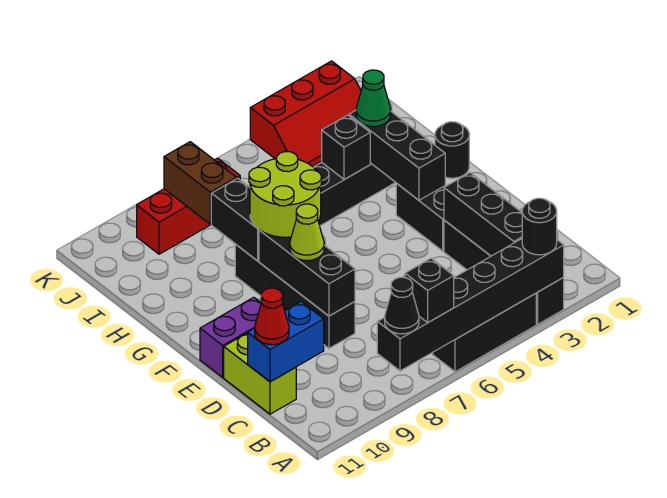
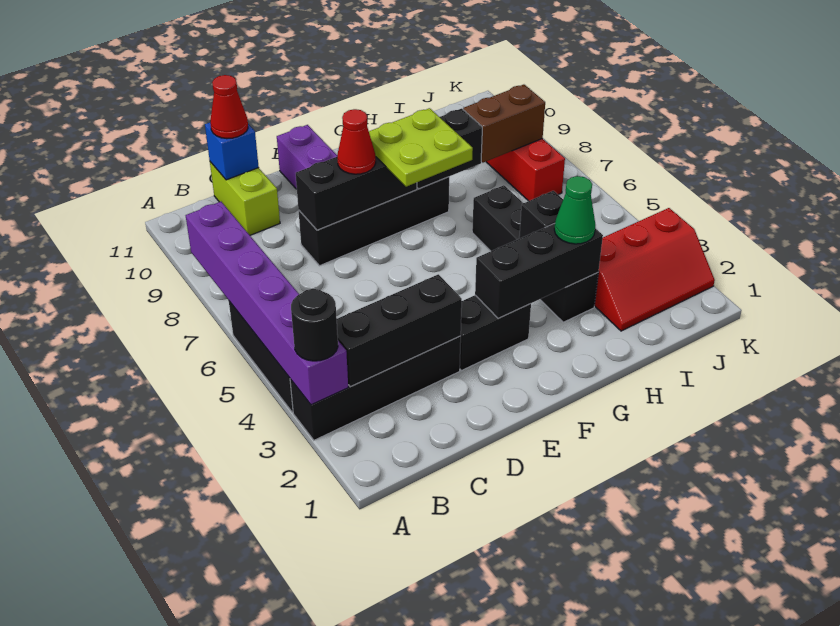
black brick A3:A8 level 2 -> purple brick A3:A8 level 2
black brick A7 level 3 -> none
black cone A8 level 3 -> none
blue brick C10:C11 level 2 -> blue brick C11 level 2
lime brick C11:D11 level 1 -> lime brick C10:C11 level 1
lime cone E8 level 3 -> red cone E8 level 3
lime round brick F7:G8 level 3 -> lime plate F7:G8 level 3
black round brick G1 level 1 -> none
red slope J2:K4 level 1 top K -> red slope I2:K3 level 1 top 3

